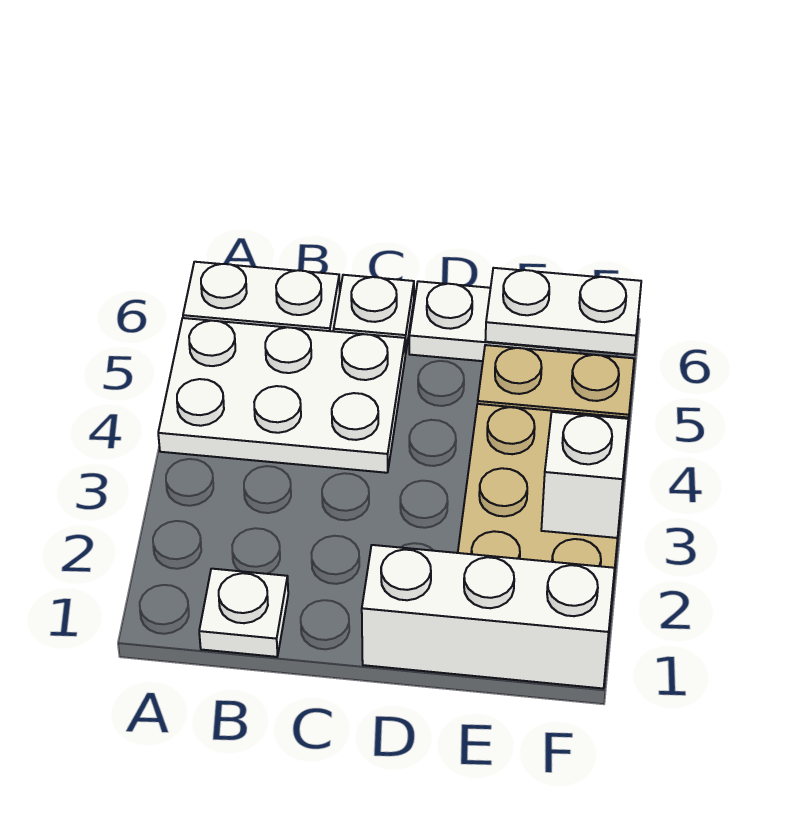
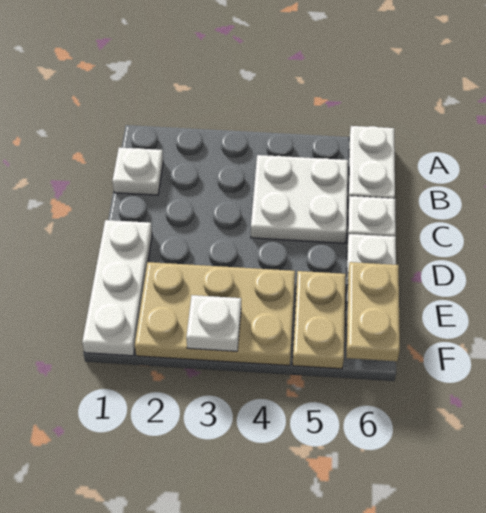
white plate A4:C5 level 1 -> white plate B4:C5 level 1
white brick D1:F1 level 1 -> white plate D1:F1 level 1
white plate E6:F6 level 2 -> tan plate E6:F6 level 2
white brick F3 level 2 -> white plate F3 level 2

